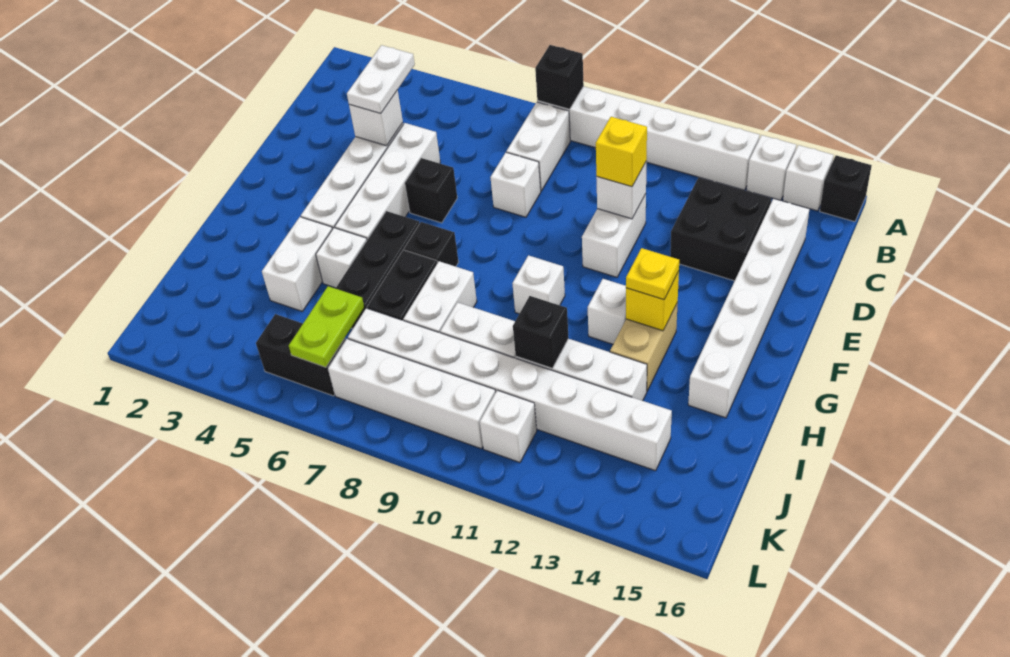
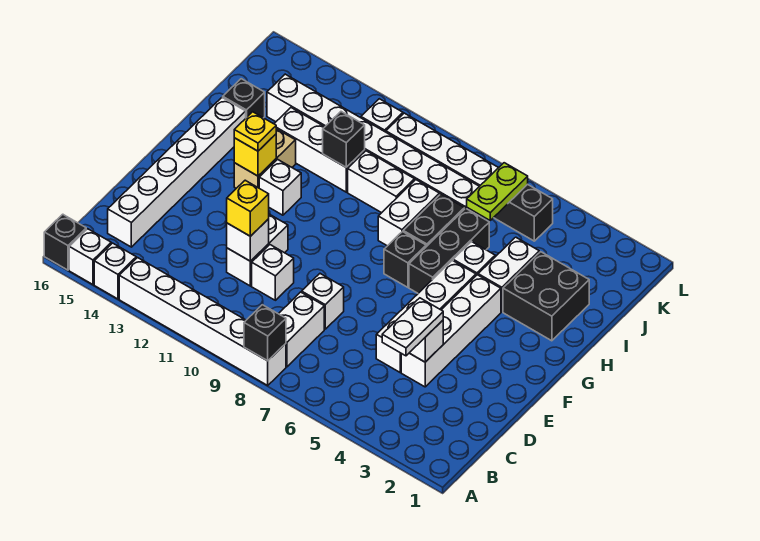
black brick C13:D14 level 1 -> black brick H2:I3 level 1
black brick E6 level 1 -> black brick I15 level 1
white brick G10 level 1 -> white brick D10 level 1

